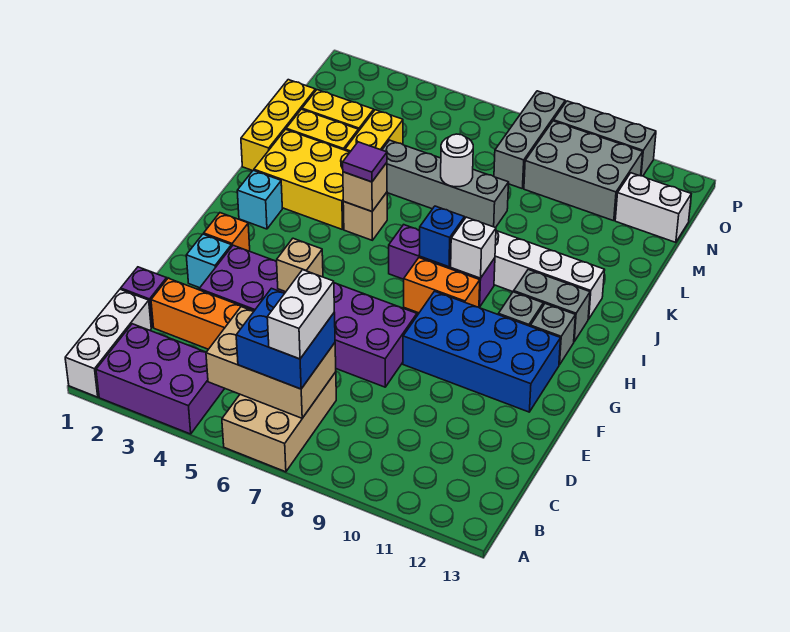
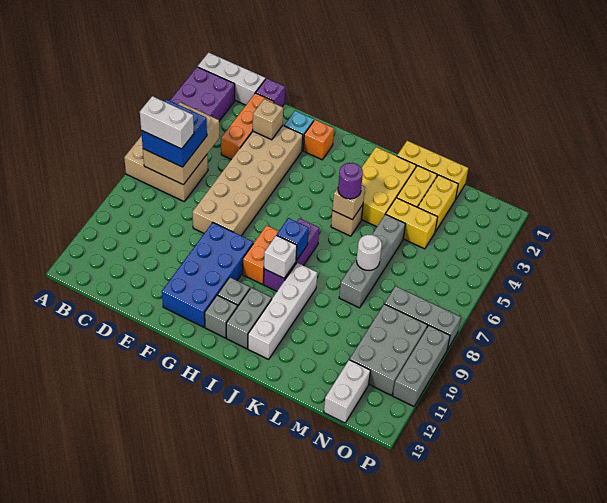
purple brick E3:F8 level 1 -> tan brick E3:F8 level 1
tan brick F5 level 2 -> tan brick E3 level 2
cyan brick I2 level 1 -> none
purple tile J5 level 3 -> purple round brick J5 level 3

